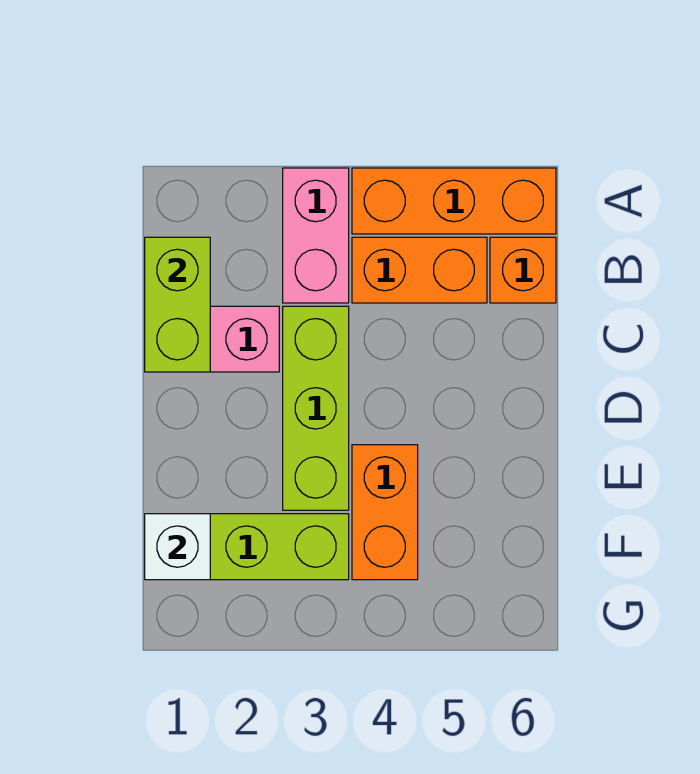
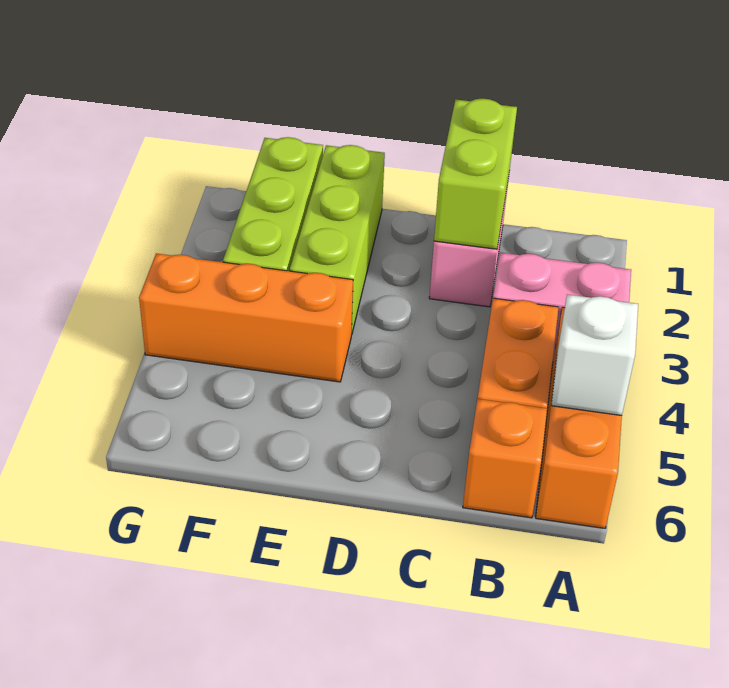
lime brick B1:C1 level 2 -> lime brick C1:C2 level 2
lime brick C3:E3 level 1 -> lime brick E1:E3 level 1
orange brick E4:F4 level 1 -> orange brick E4:G4 level 1
white brick F1 level 2 -> white brick A5 level 2

